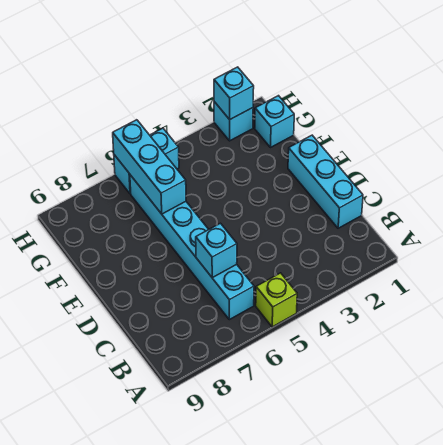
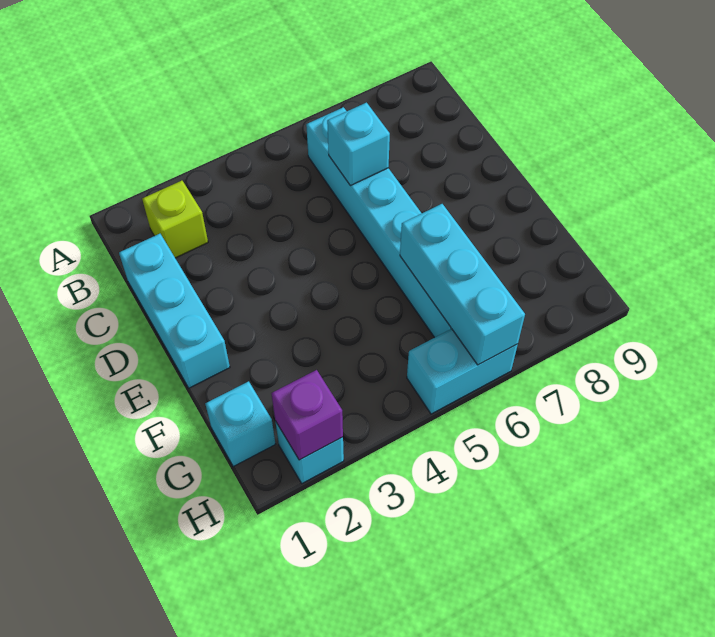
lime brick A5 level 1 -> lime brick B2 level 1
cyan brick H2 level 2 -> purple brick H2 level 2

